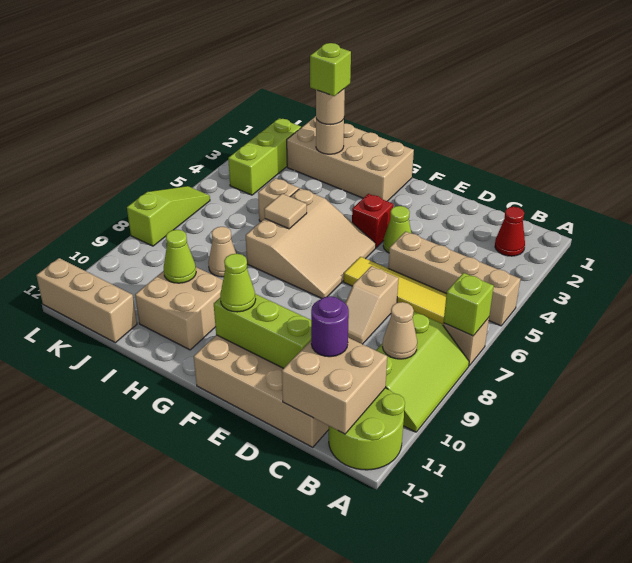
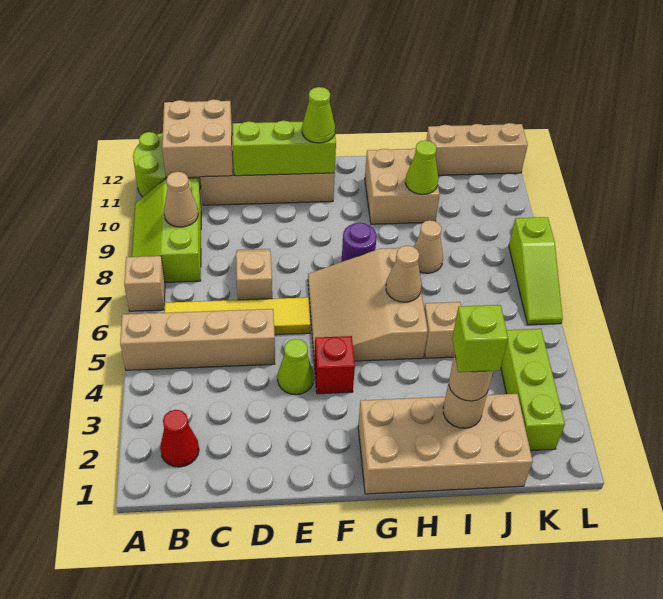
lime brick A7 level 2 -> none
purple round brick C11 level 3 -> purple round brick G8 level 1
tan tile H6 level 2 -> tan cone H6 level 2

